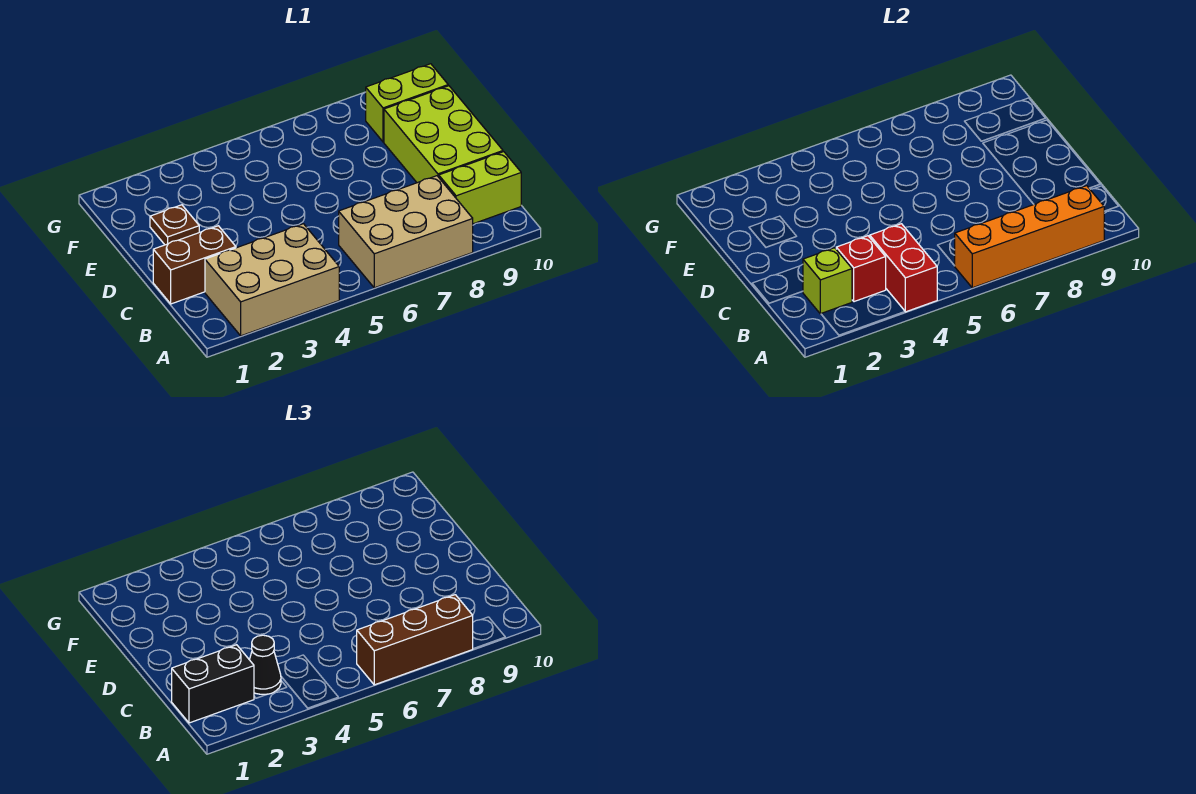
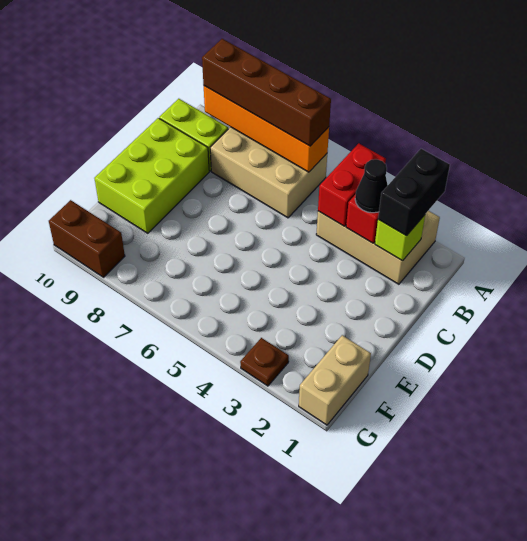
brown brick A6:A8 level 3 -> brown brick A6:A9 level 3
black brick B1:B2 level 3 -> black brick A2:B2 level 3
brown brick C1:C2 level 1 -> brown brick G9:G10 level 1
brown plate E2 level 1 -> brown plate G3 level 1
none -> tan brick F1:G1 level 1
lime brick F9:F10 level 1 -> none

